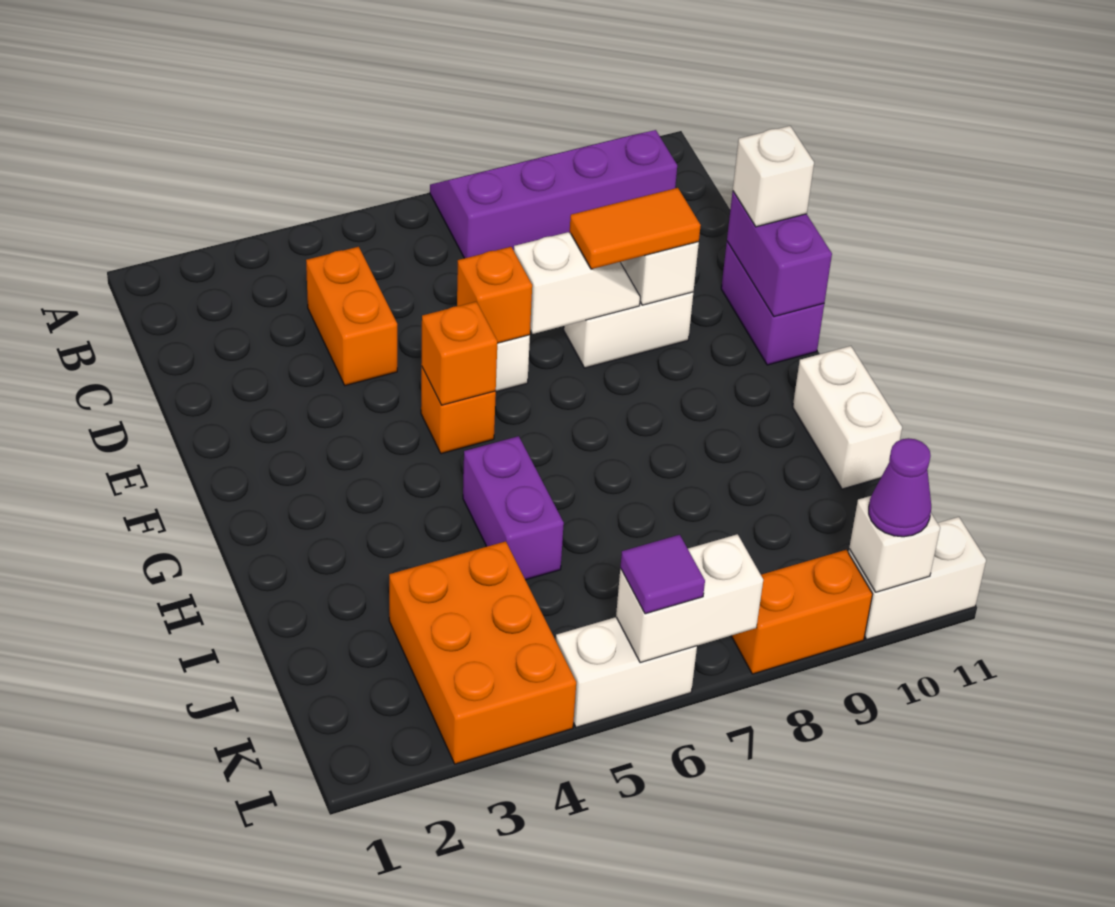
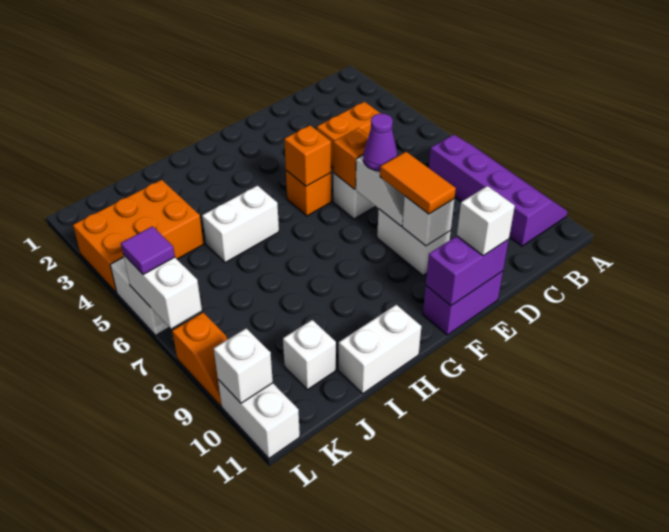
purple brick H5:I5 level 1 -> white brick H5:I5 level 1
none -> white brick J10 level 1
orange brick L8:L9 level 1 -> orange slope L8:L9 level 1 top 8
purple cone L10 level 3 -> purple cone E7 level 3

